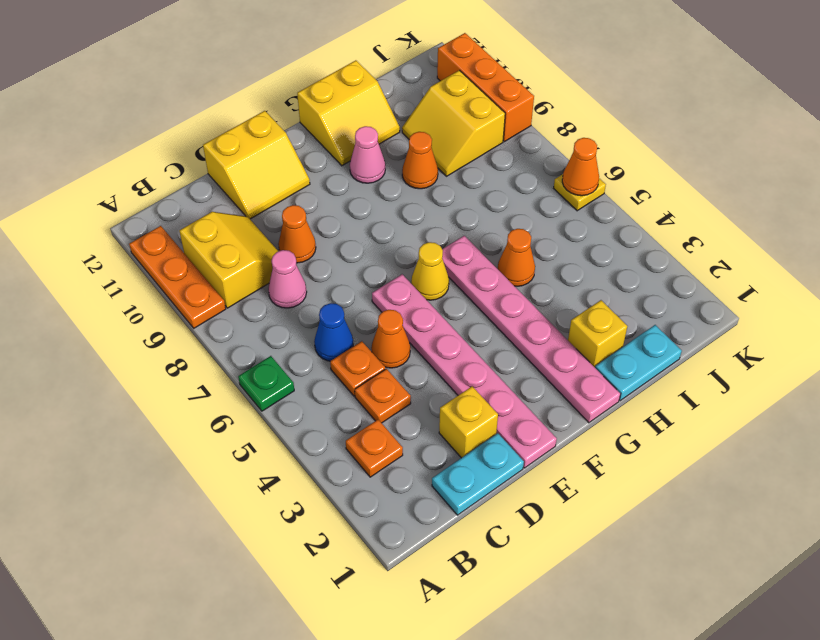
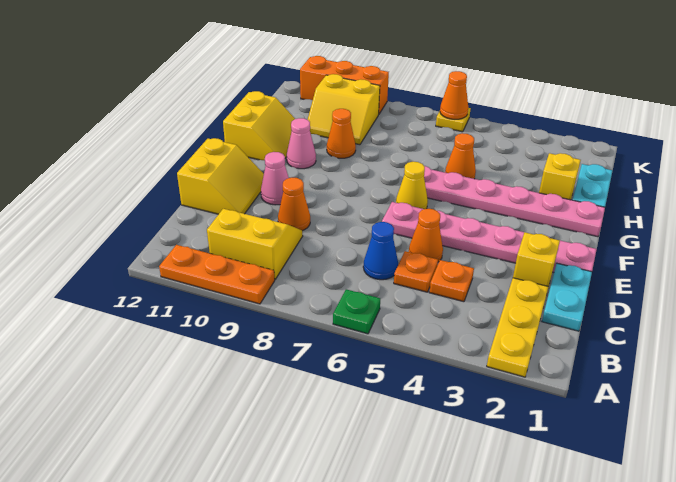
none -> yellow plate A2:C2 level 1
orange plate B3 level 1 -> none
pink cone C8 level 1 -> pink cone E10 level 1

